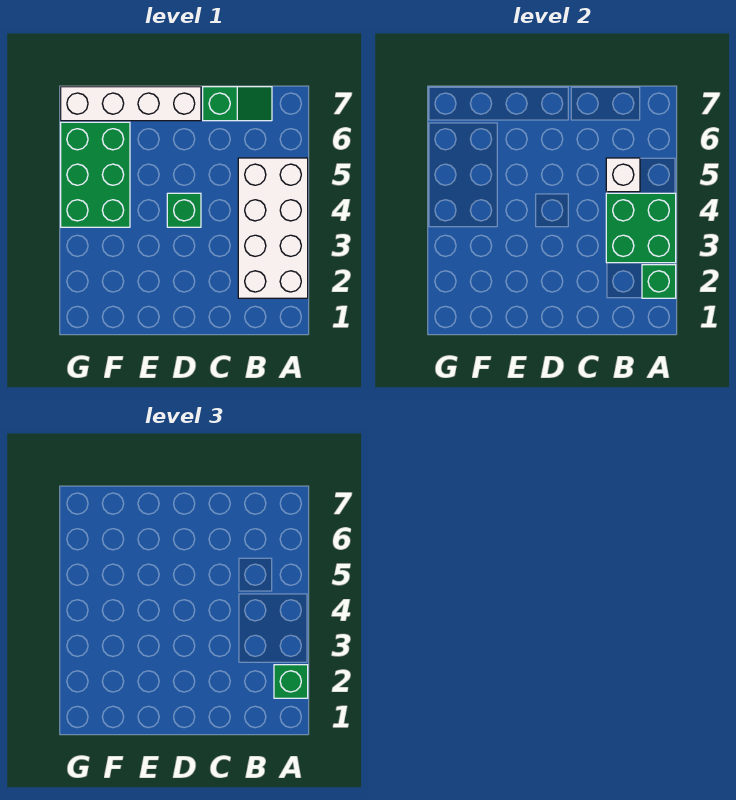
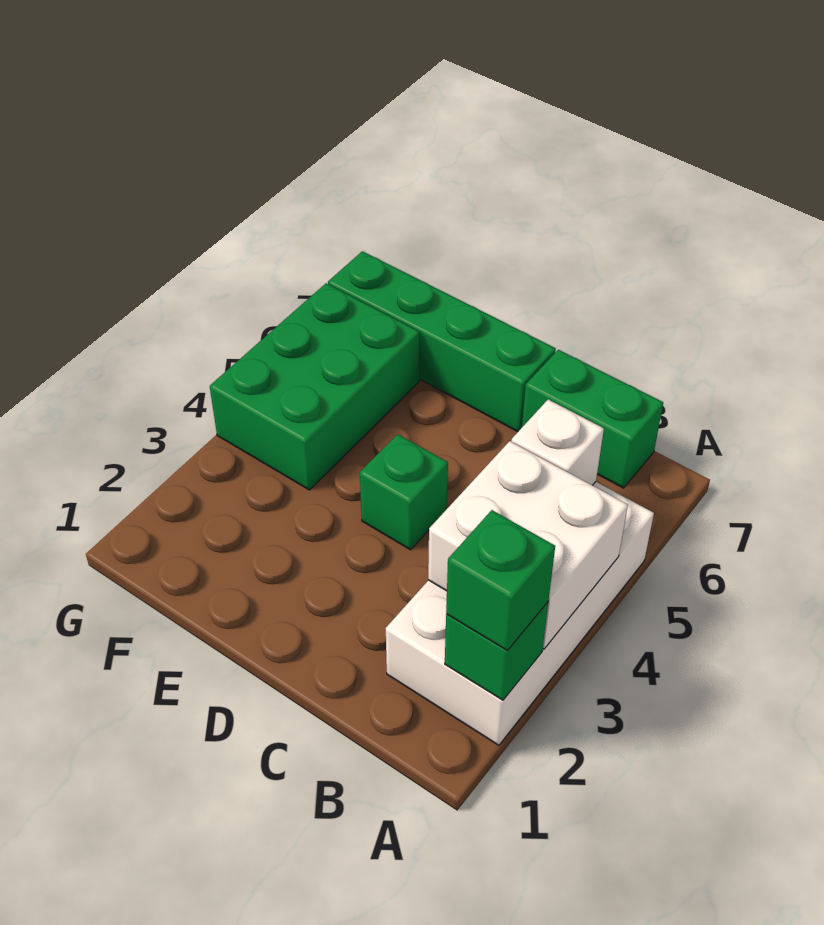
green brick A3:B4 level 2 -> white brick A3:B4 level 2
green slope B7:C7 level 1 top C -> green brick B7:C7 level 1
white brick D7:G7 level 1 -> green brick D7:G7 level 1

